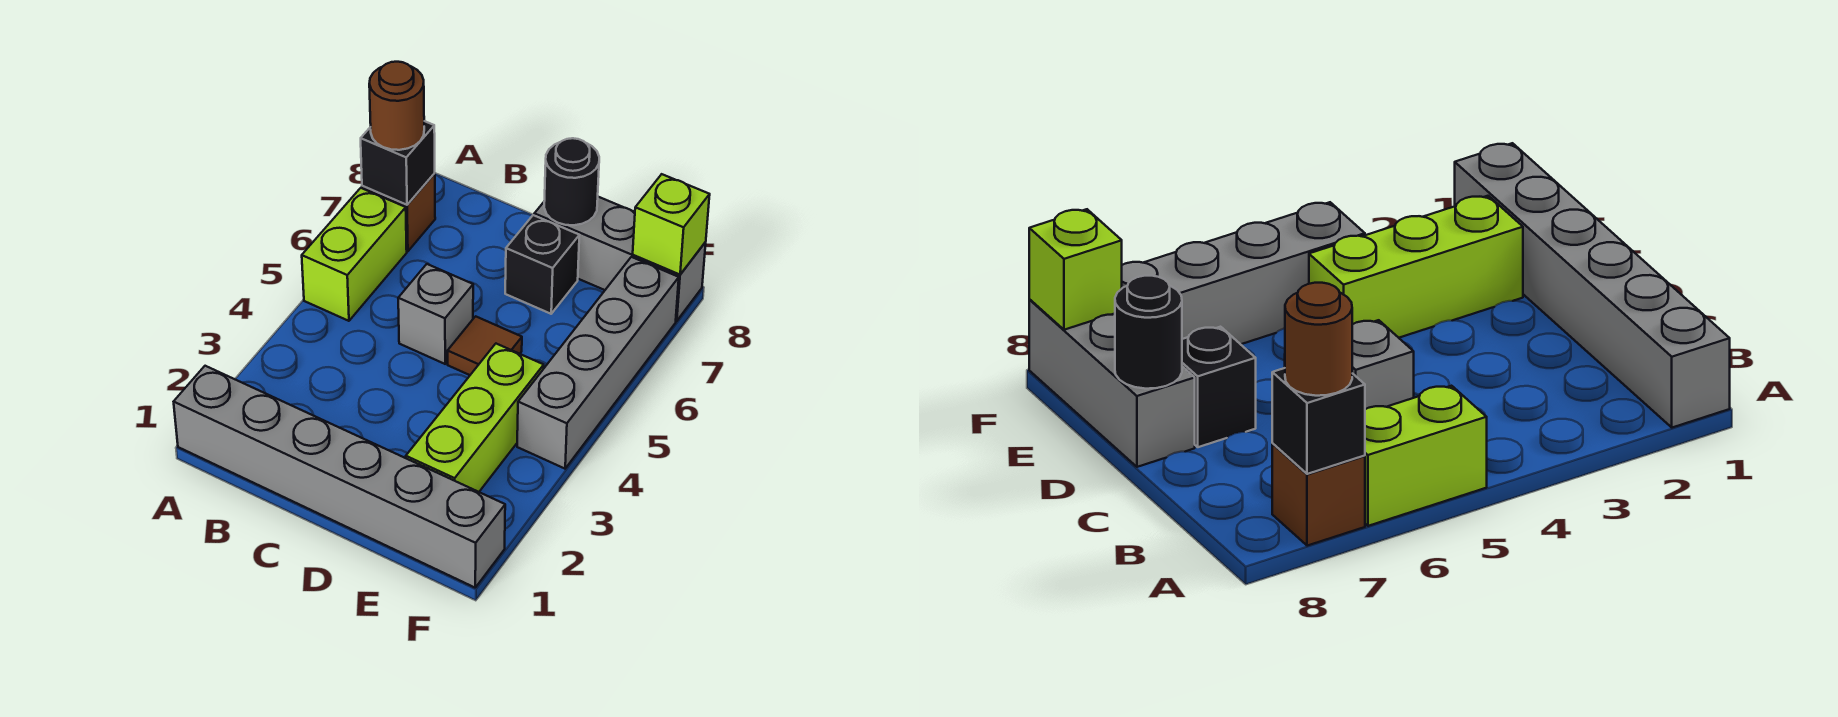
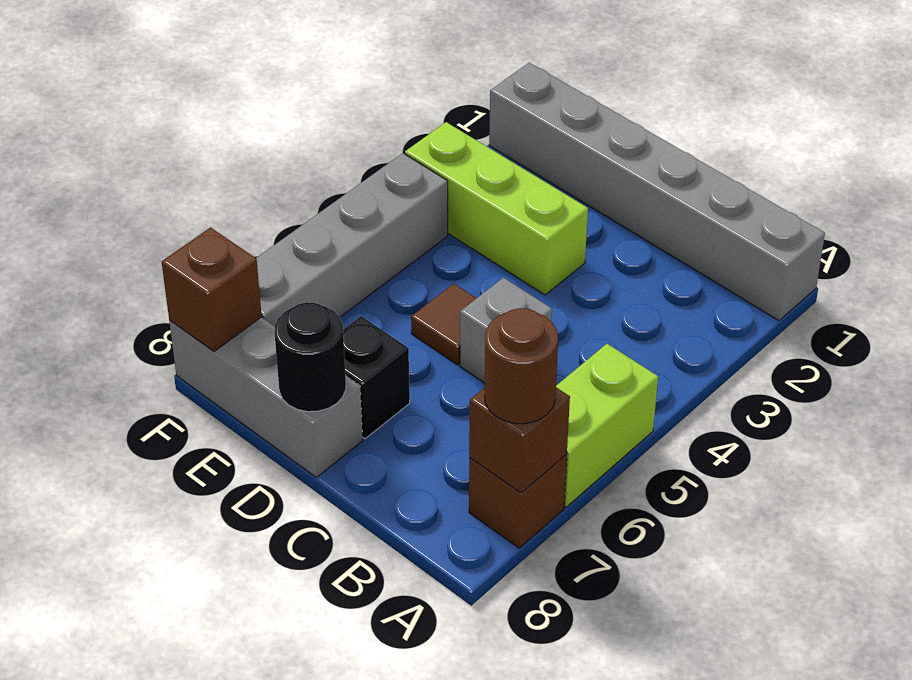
black brick A7 level 2 -> brown brick A7 level 2
lime brick E2:E4 level 1 -> lime brick D3:F3 level 1
lime brick F8 level 2 -> brown brick F8 level 2

